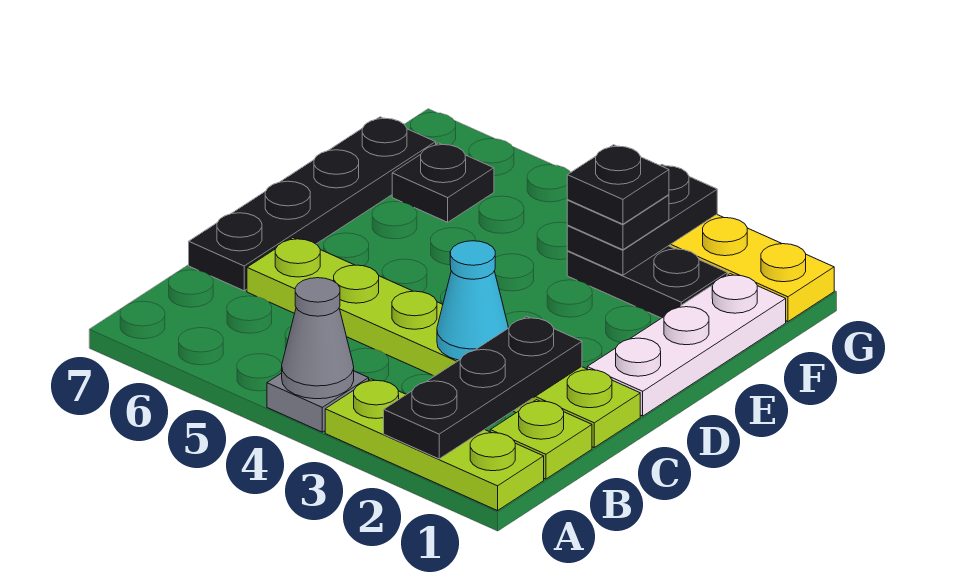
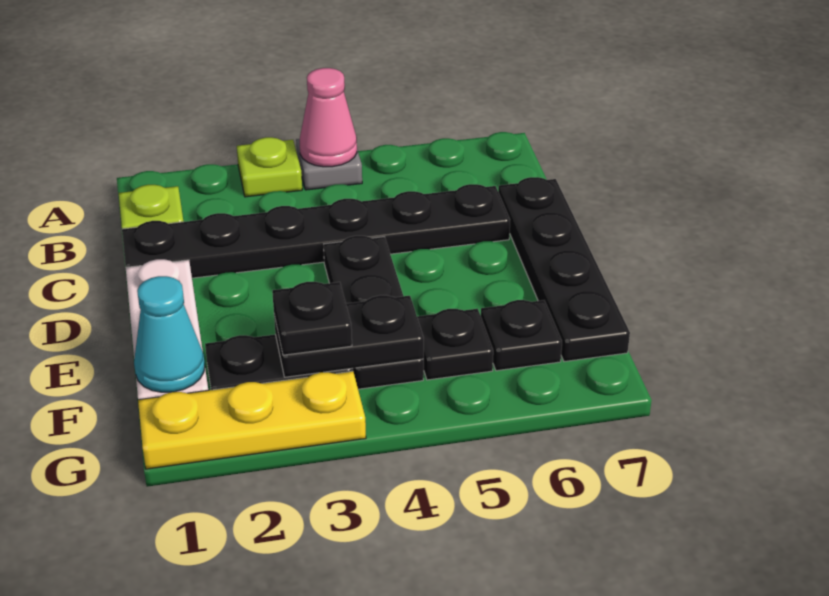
lime plate A1:A3 level 1 -> lime plate A3 level 1
black plate A2:C2 level 2 -> black plate D4:F4 level 1
grey cone A4 level 2 -> pink cone A4 level 2
lime plate C1:C6 level 1 -> black plate C1:C6 level 1
cyan cone C3 level 2 -> cyan cone F1 level 2
black plate F3:G3 level 2 -> black plate F3:F4 level 2
black plate F3 level 4 -> black plate F5 level 1

